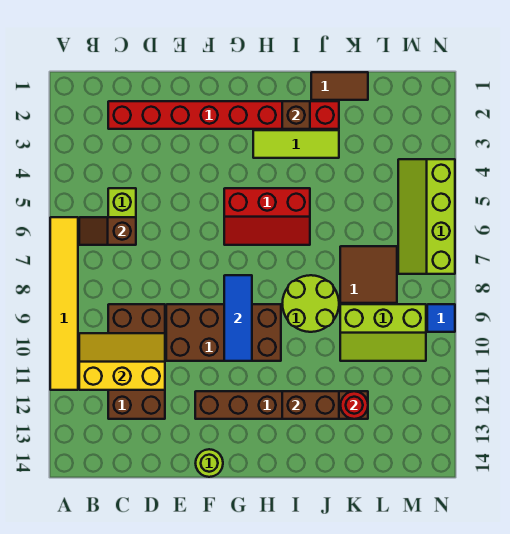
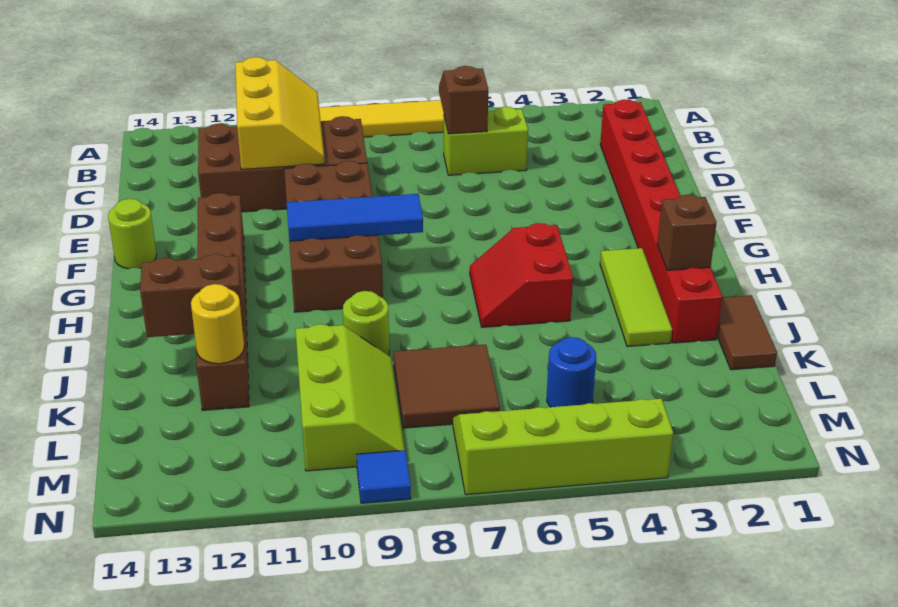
red slope G5:I6 level 1 top 5 -> red slope H5:I6 level 1 top 5
lime round brick I8:J9 level 1 -> lime round brick J9 level 1
brown brick I12:J12 level 2 -> brown brick J12:J13 level 2
lime slope K9:M10 level 1 top 9 -> lime slope K9:M10 level 1 top 10
red round brick K12 level 2 -> yellow round brick K12 level 2
none -> blue round brick L5 level 1

